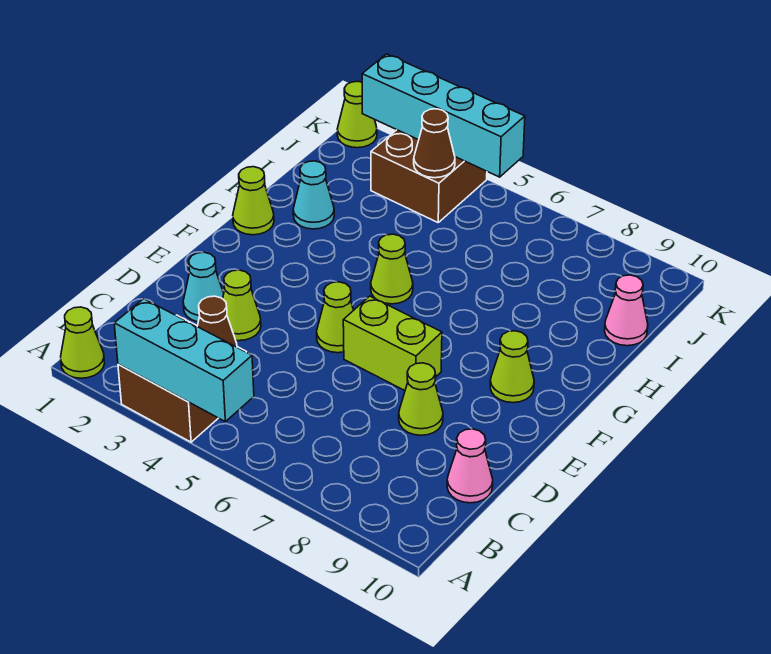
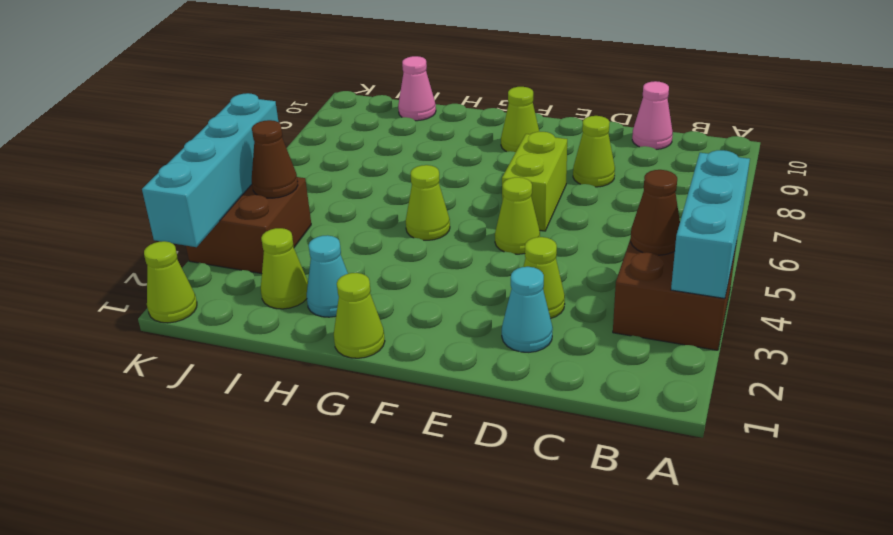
lime cone A1 level 1 -> lime cone I2 level 1

